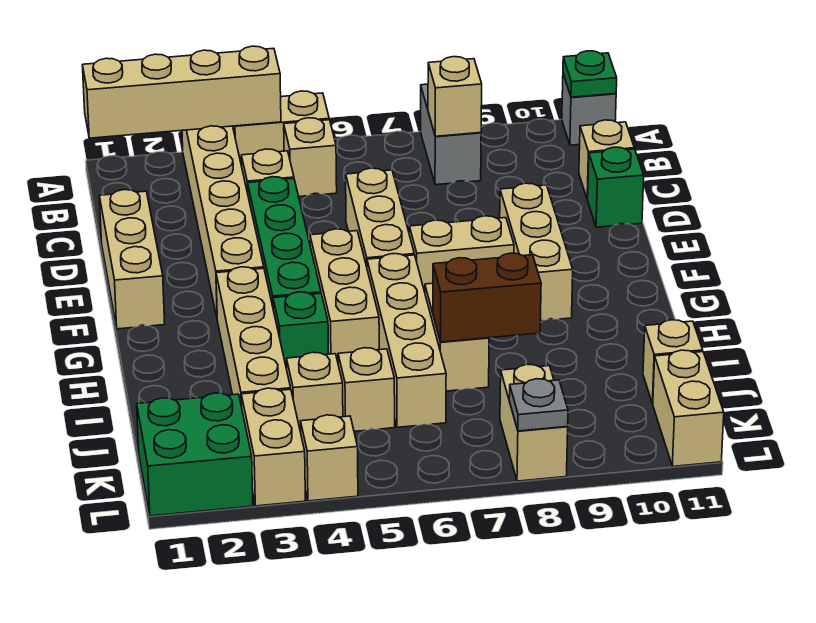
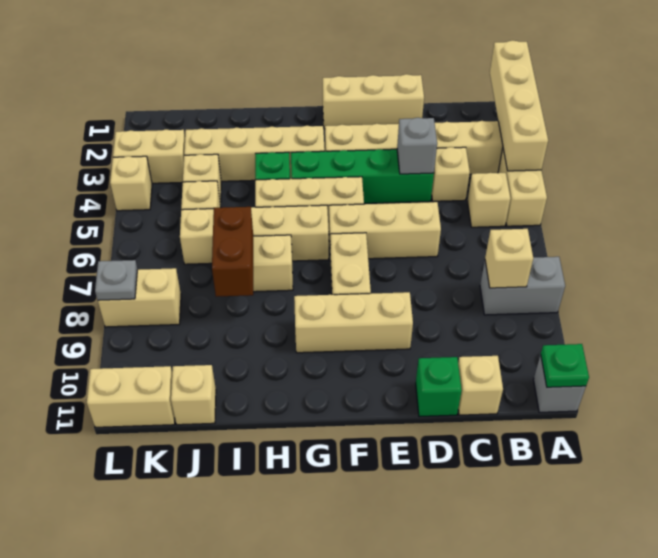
none -> grey brick D4 level 2
green brick K1:L2 level 1 -> none

